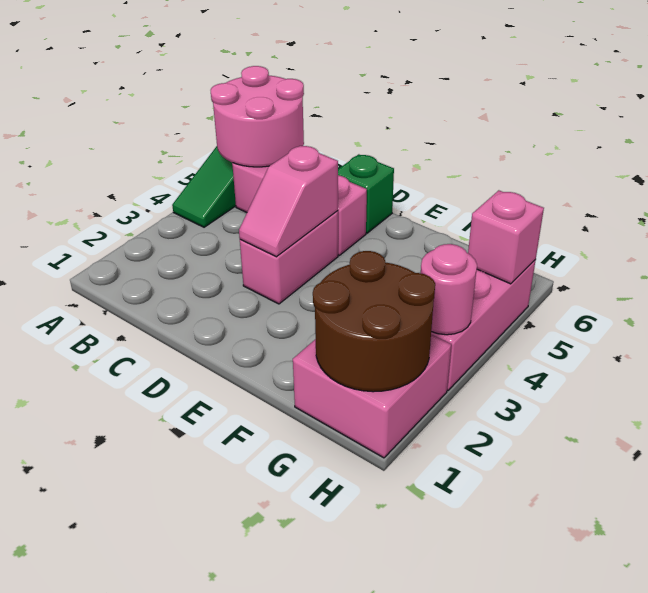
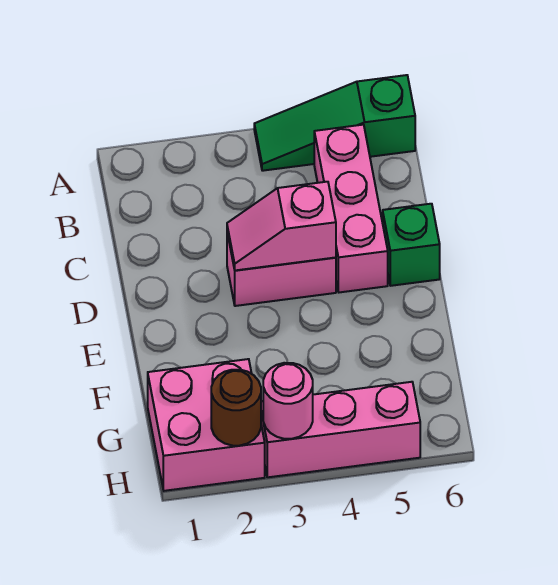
pink round brick A5:B6 level 2 -> none
brown round brick G1:H2 level 2 -> brown round brick H2 level 2
pink brick H5 level 2 -> none

